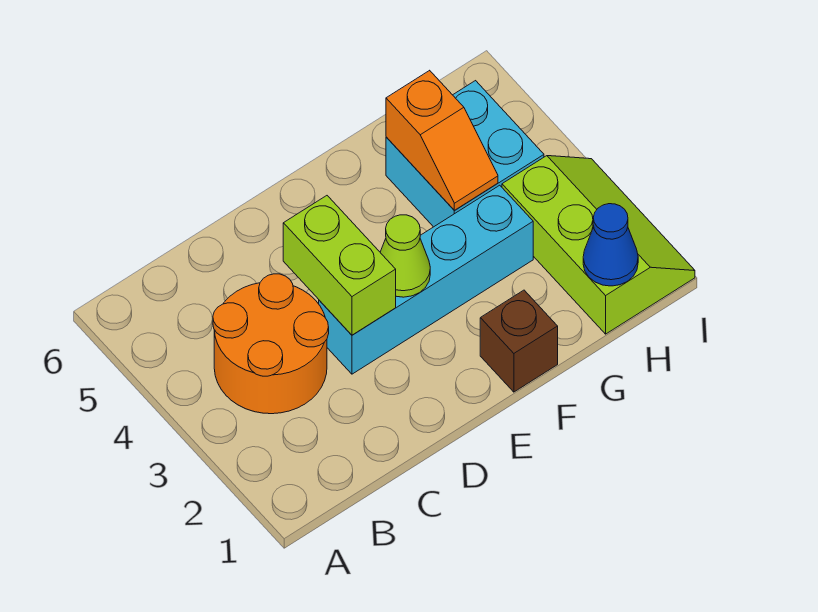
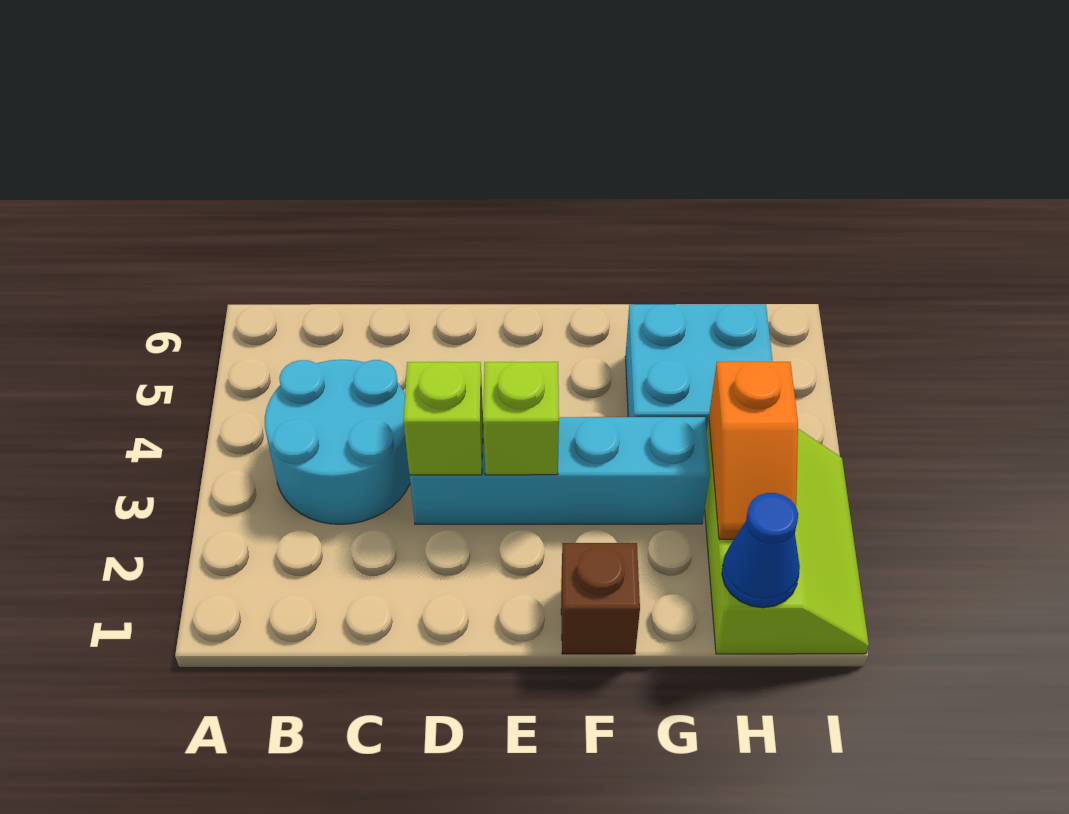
orange round brick B3:C4 level 1 -> cyan round brick B3:C4 level 1
lime brick D3:D4 level 2 -> lime brick D3 level 2
lime cone E3 level 2 -> lime brick E3 level 2
orange slope G4:G5 level 2 top 5 -> orange slope H2:H3 level 2 top 3

